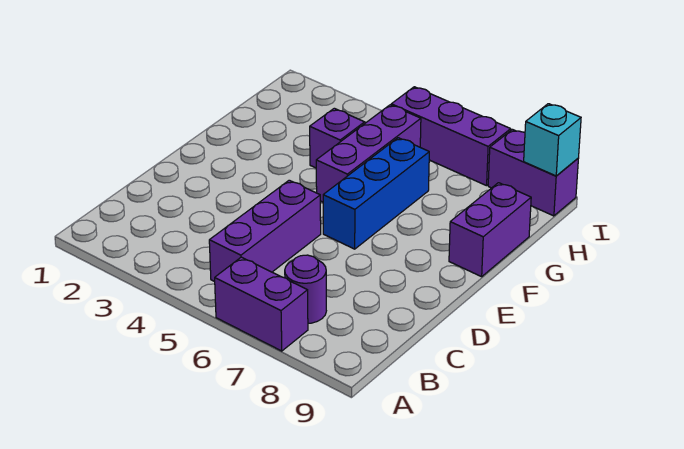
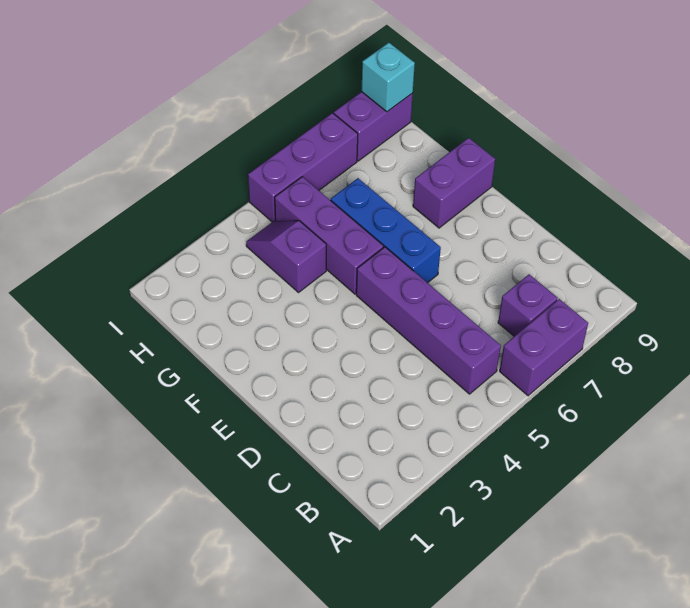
purple brick B5:D5 level 1 -> purple brick B5:E5 level 1
purple round brick B7 level 1 -> purple brick B7 level 1
purple brick F9:G9 level 1 -> purple brick F8:F9 level 1

